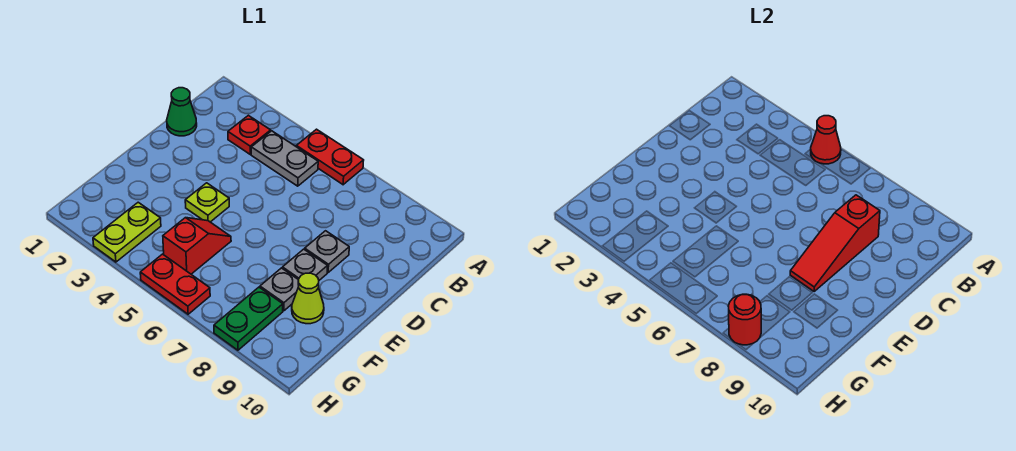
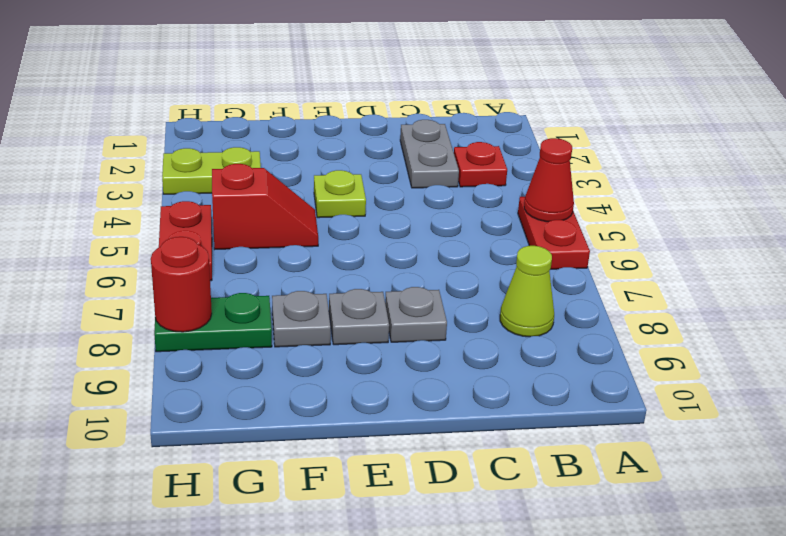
grey plate B4:B5 level 1 -> grey plate C2:C3 level 1
green cone C1 level 1 -> none
red slope C8:E8 level 2 top C -> none
lime cone F9 level 1 -> lime cone B8 level 1

